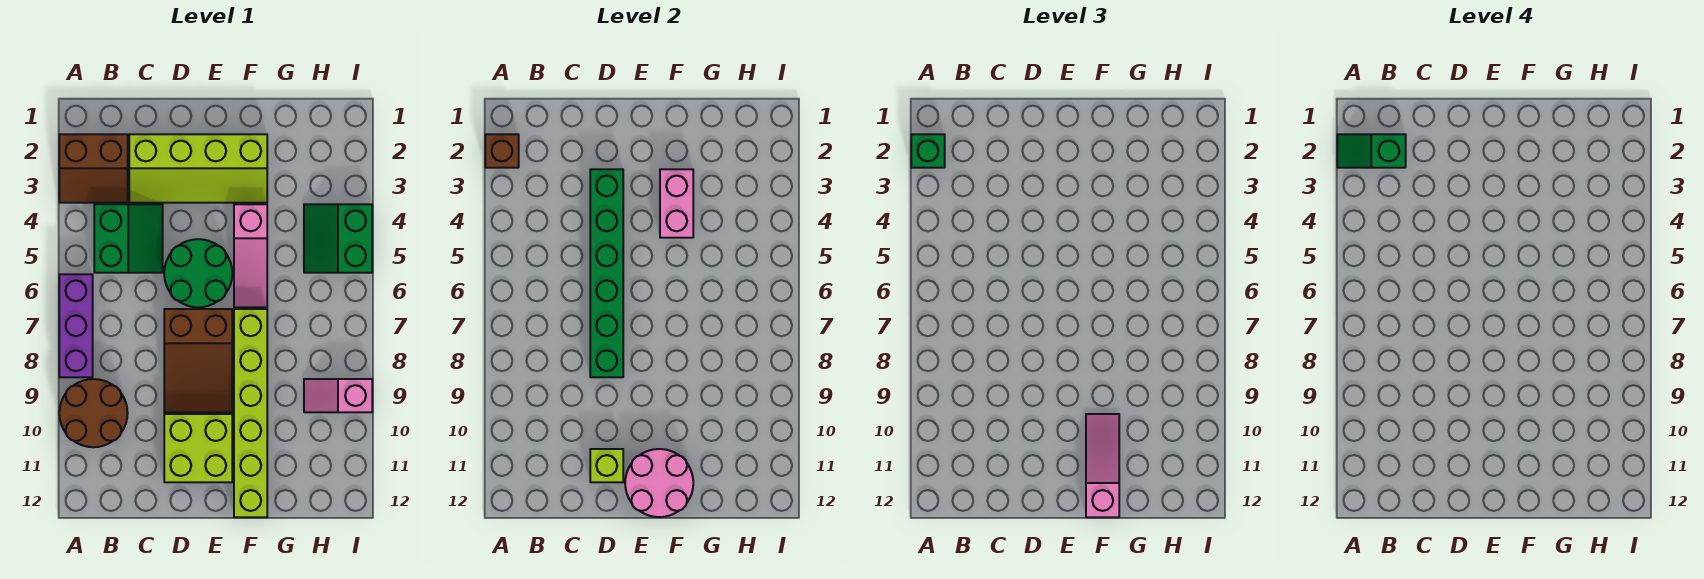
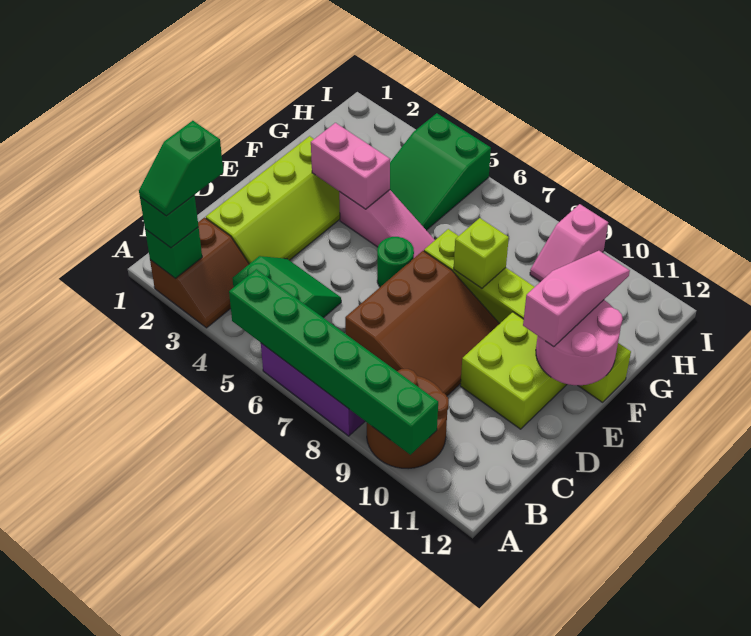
brown brick A2 level 2 -> green brick A2 level 2
green brick D3:D8 level 2 -> green brick A5:A10 level 2
green round brick D5:E6 level 1 -> green round brick E6 level 1
brown slope D7:E9 level 1 top 7 -> brown slope C7:E9 level 1 top 7
lime brick D11 level 2 -> lime brick F8 level 2
pink slope F10:F12 level 3 top 12 -> pink slope E11:G11 level 3 top E
green slope H4:I5 level 1 top I -> green slope G4:I5 level 1 top I

